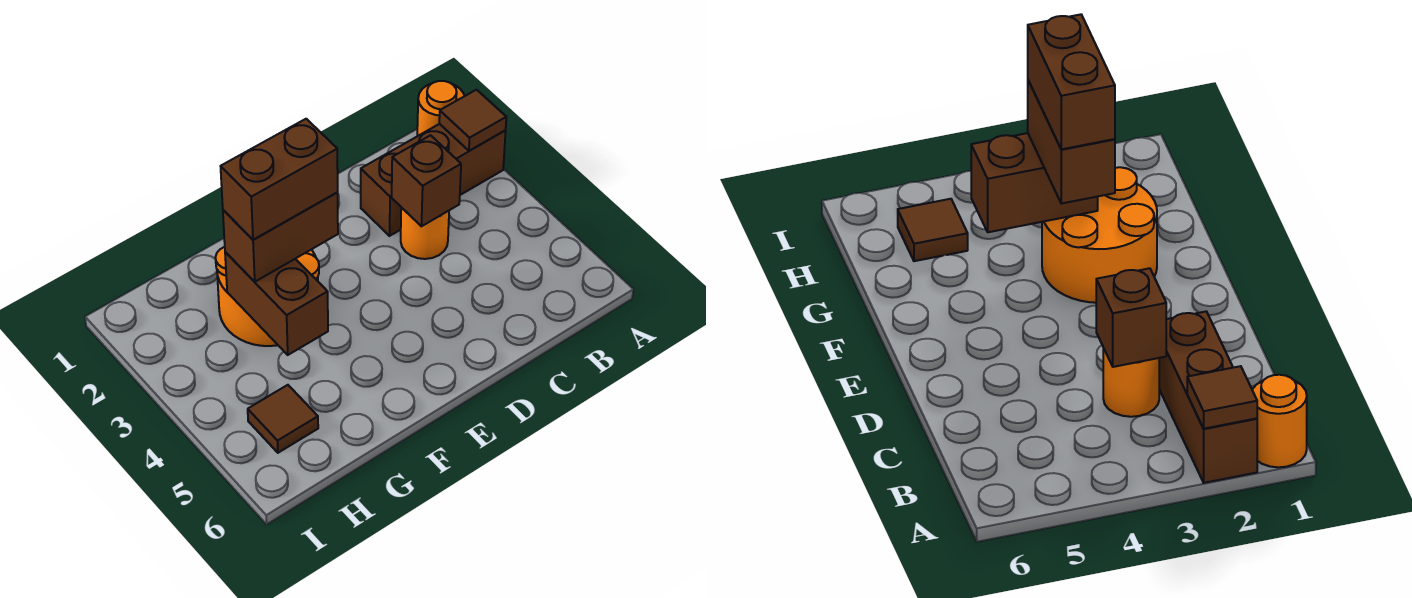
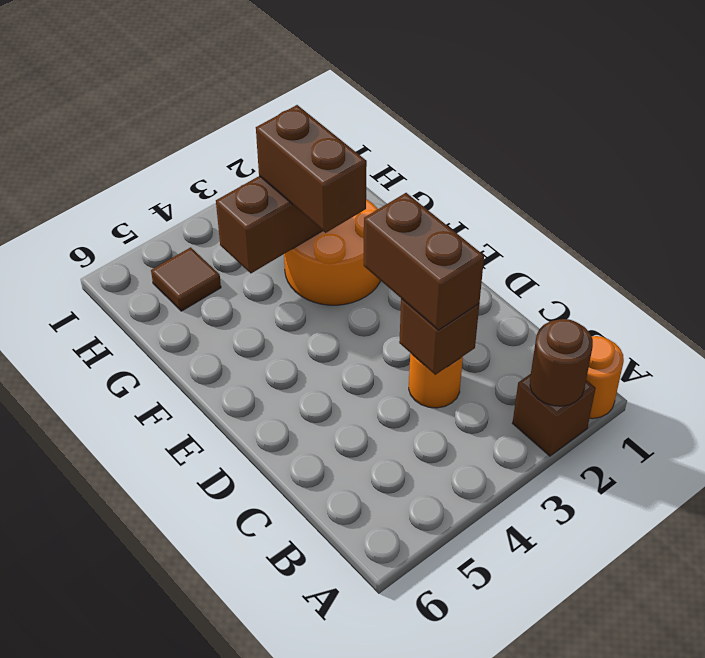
brown brick A2:C2 level 1 -> brown brick A2 level 1
brown tile A2 level 2 -> brown round brick A2 level 2
brown brick F3:G3 level 4 -> brown brick C3:D3 level 3

